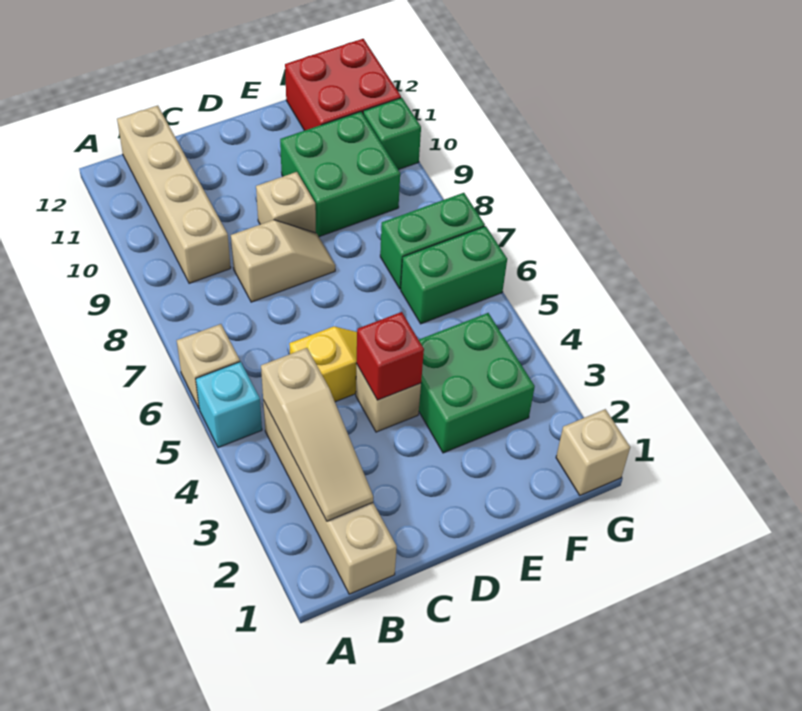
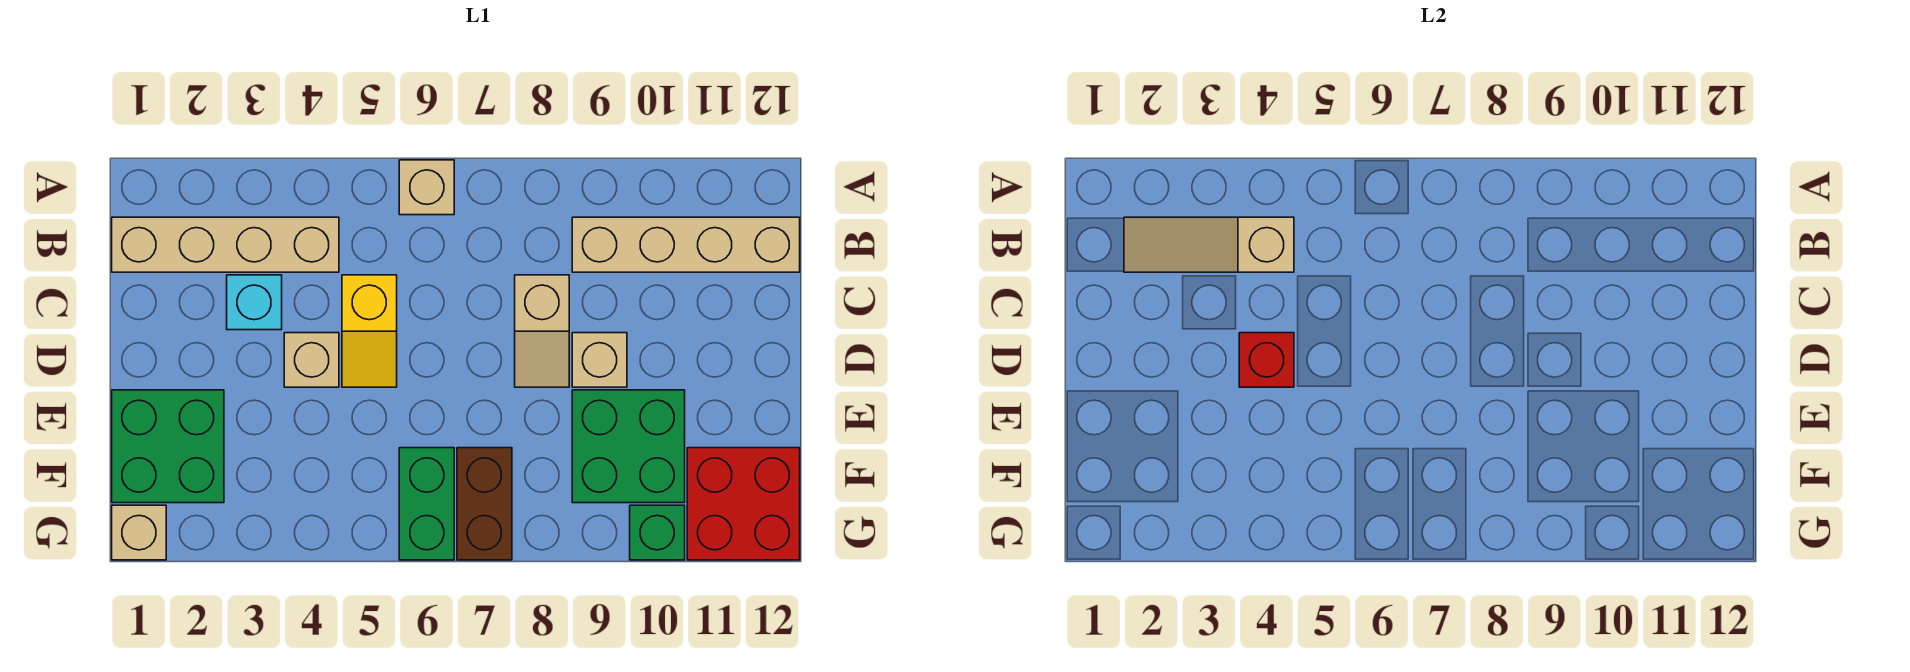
cyan brick A5 level 1 -> cyan brick C3 level 1
green brick E3:F4 level 1 -> green brick E1:F2 level 1
green brick F7:G7 level 1 -> brown brick F7:G7 level 1

